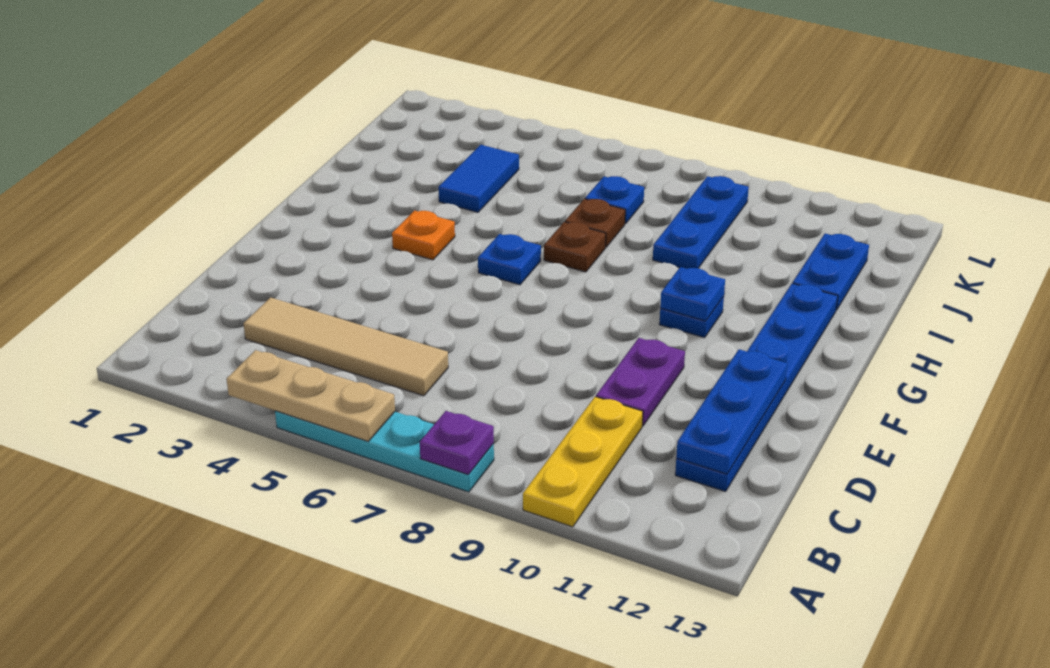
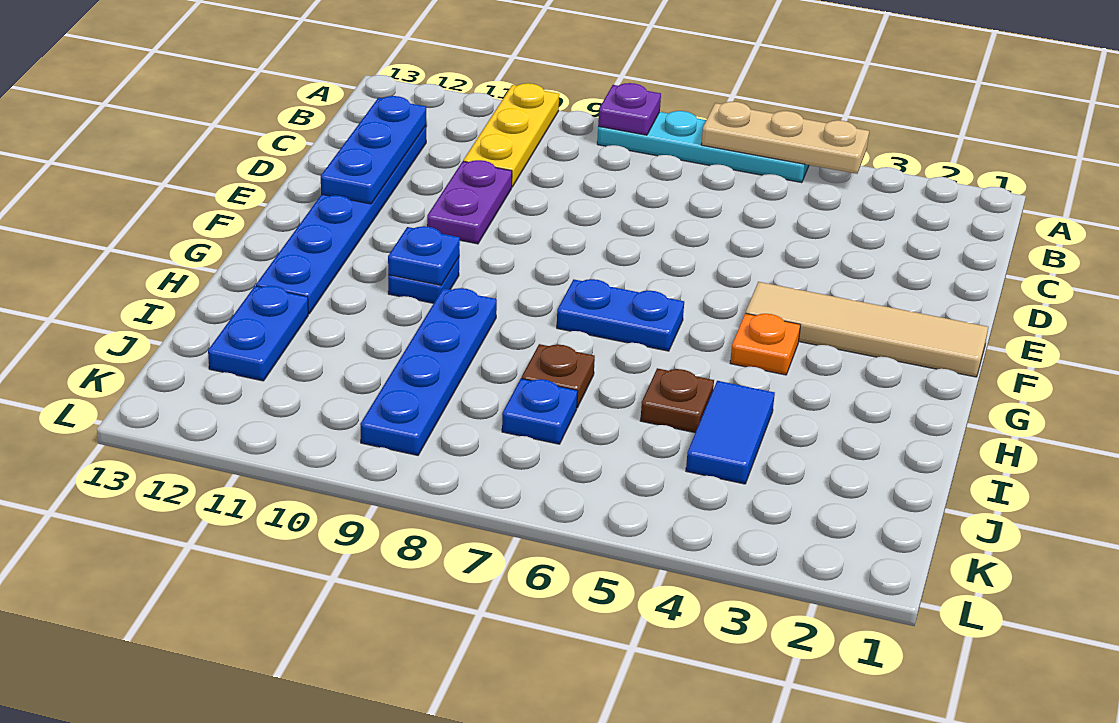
tan tile C3:C6 level 1 -> tan tile F1:F4 level 1
blue plate G6 level 1 -> blue plate G6:G7 level 1
brown plate H7 level 1 -> brown plate I5 level 1
blue plate I9:K9 level 1 -> blue plate H9:K9 level 1

